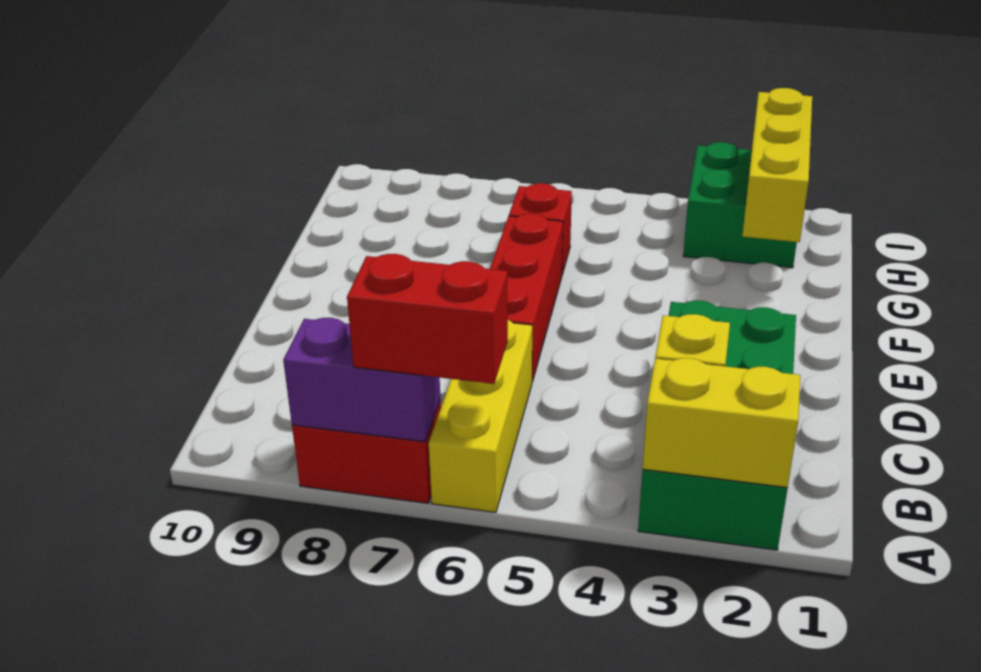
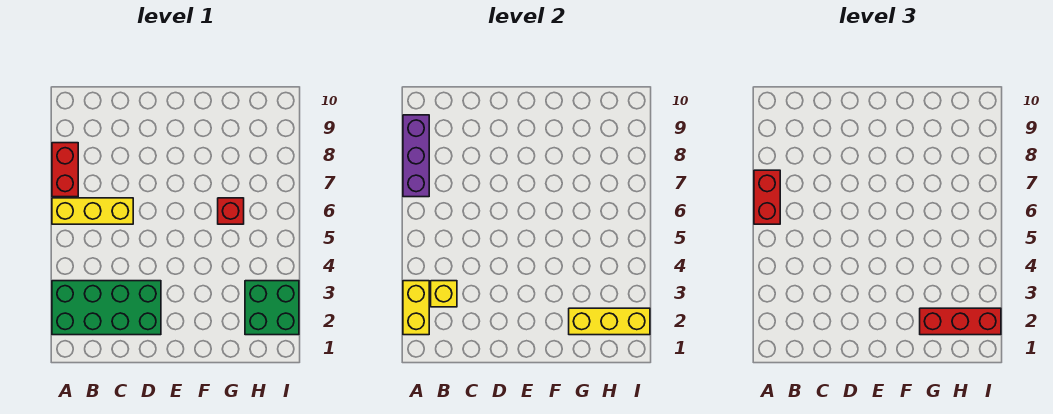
purple brick A7:A8 level 2 -> purple brick A7:A9 level 2
red brick D6:F6 level 1 -> red brick G2:I2 level 3

